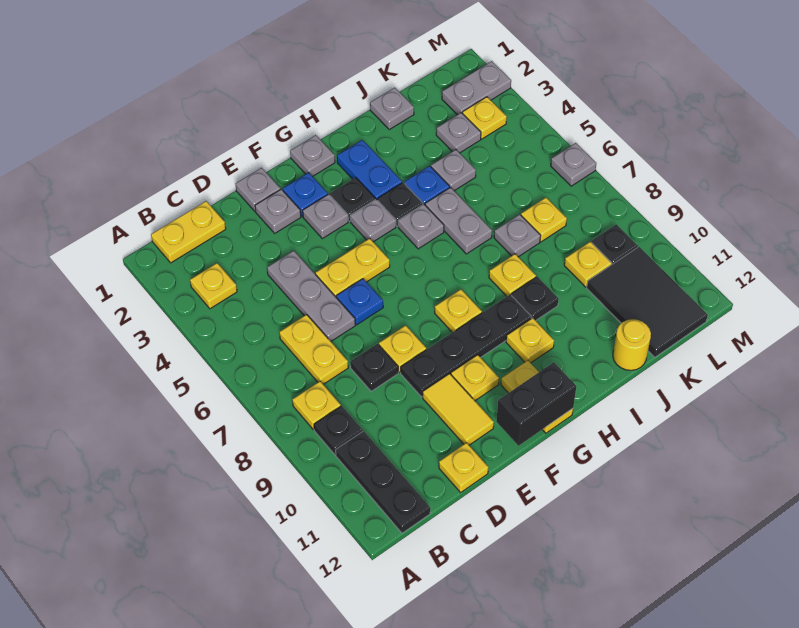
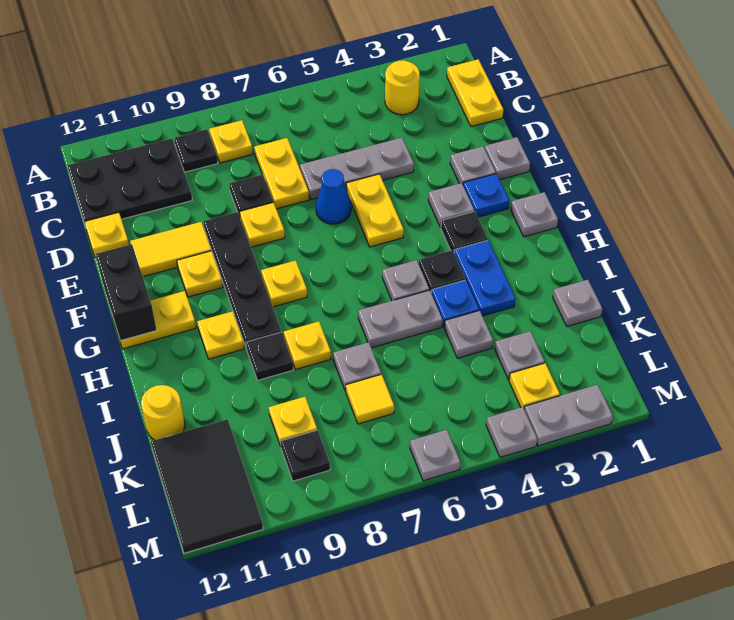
yellow plate B3 level 1 -> yellow round brick B3 level 1
black plate B10:B12 level 1 -> black plate B10:C12 level 1
yellow plate C6:C7 level 1 -> yellow plate C7:D7 level 1
blue plate E6 level 1 -> blue cone E6 level 1
grey plate G4 level 1 -> grey plate M4 level 1
blue plate H2:H3 level 1 -> blue plate H3:I3 level 1
yellow plate K7 level 1 -> yellow tile K7 level 1
black tile K10:L12 level 1 -> black tile K11:M12 level 1
grey plate L2:M2 level 1 -> grey plate M2:M3 level 1

